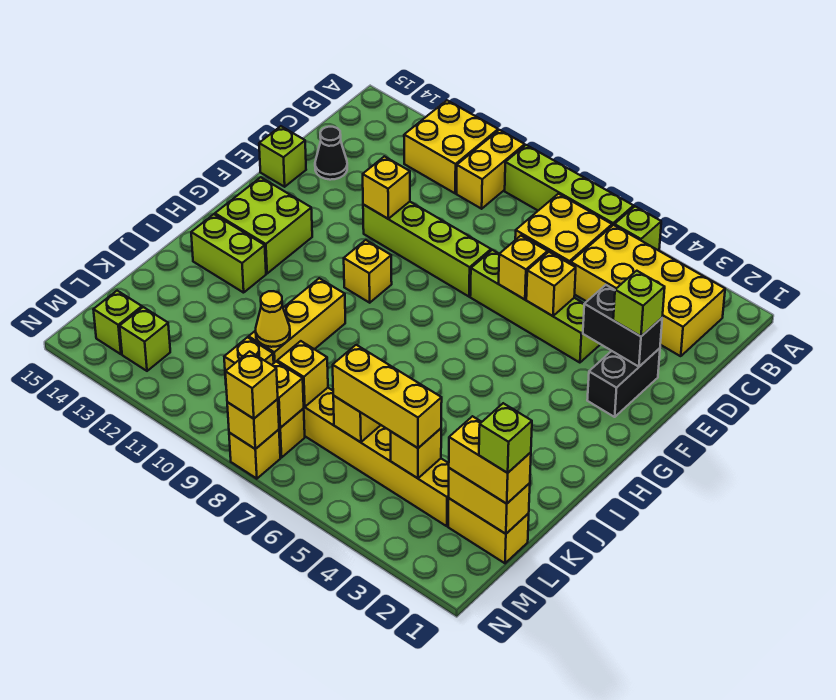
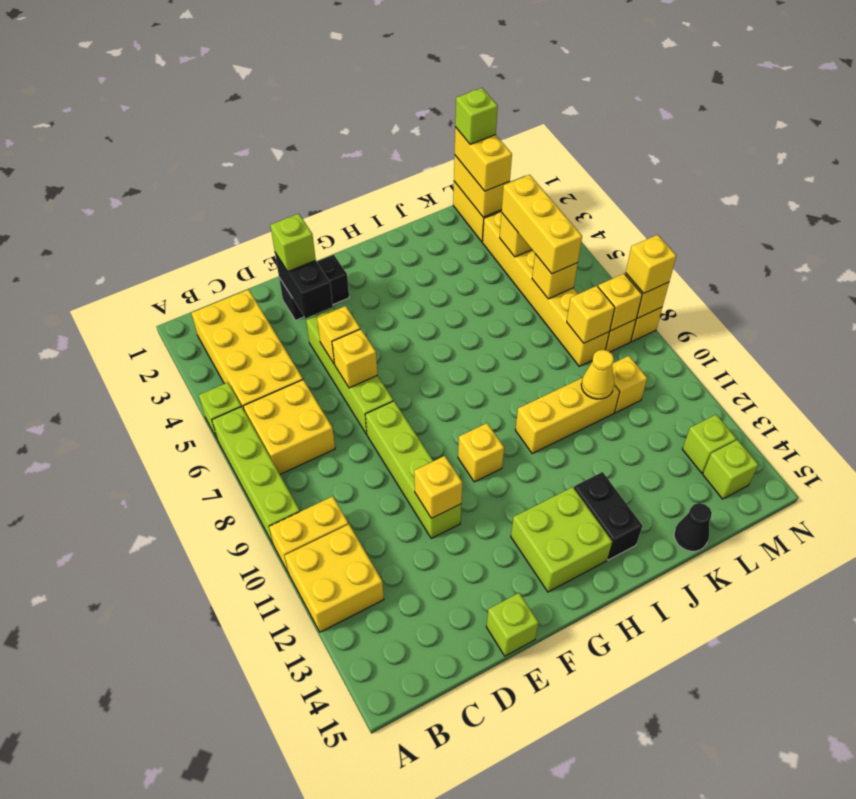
black cone D14 level 1 -> black cone K15 level 1
lime brick I13:I14 level 1 -> black brick I13:I14 level 1

